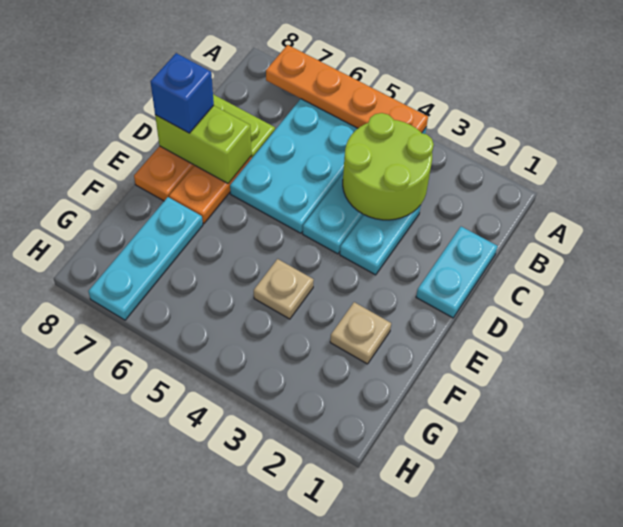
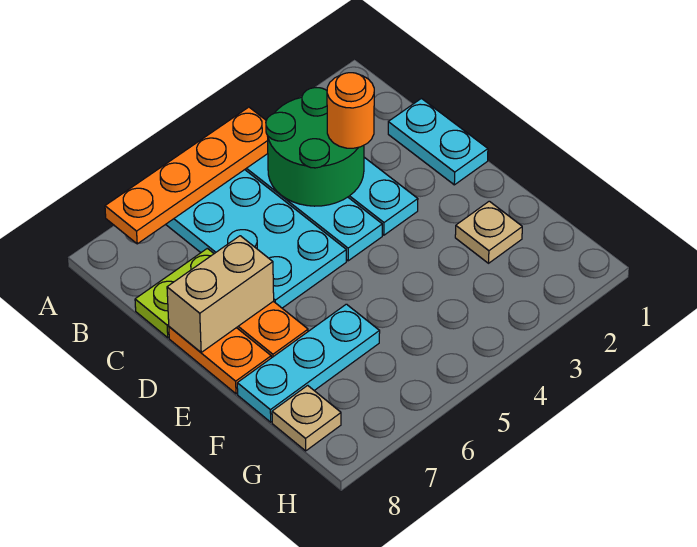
lime round brick B3:C4 level 2 -> green round brick B3:C4 level 2
none -> orange round brick C3 level 3
lime brick D7:D8 level 2 -> tan brick D7:D8 level 2
blue brick D8 level 3 -> none
tan plate F4 level 1 -> tan plate G8 level 1
cyan plate F7:H7 level 1 -> cyan plate F6:F8 level 1

